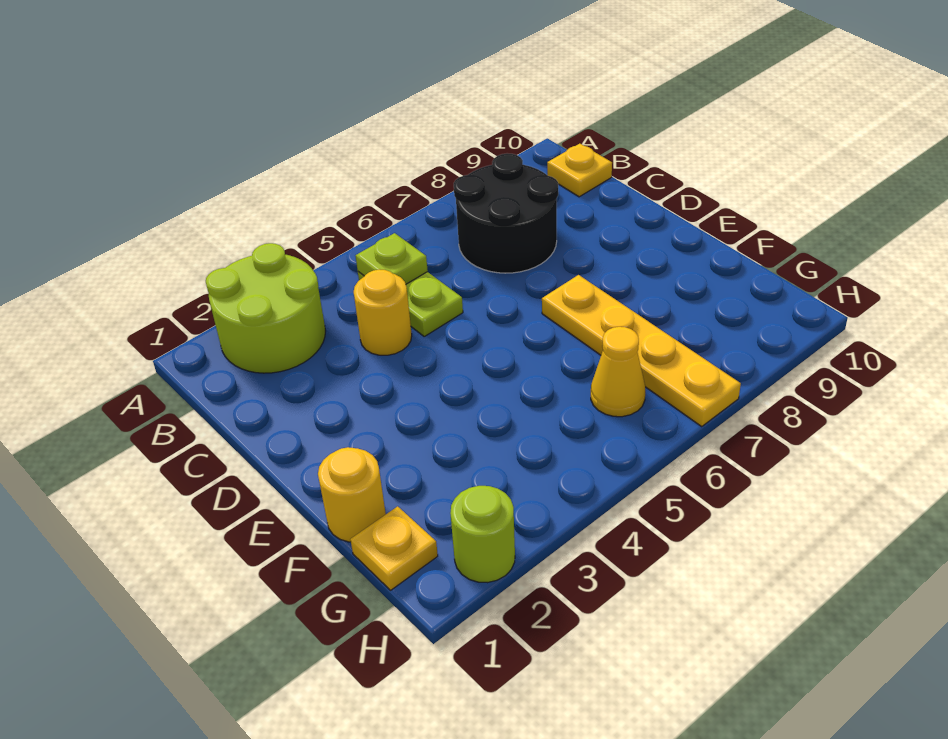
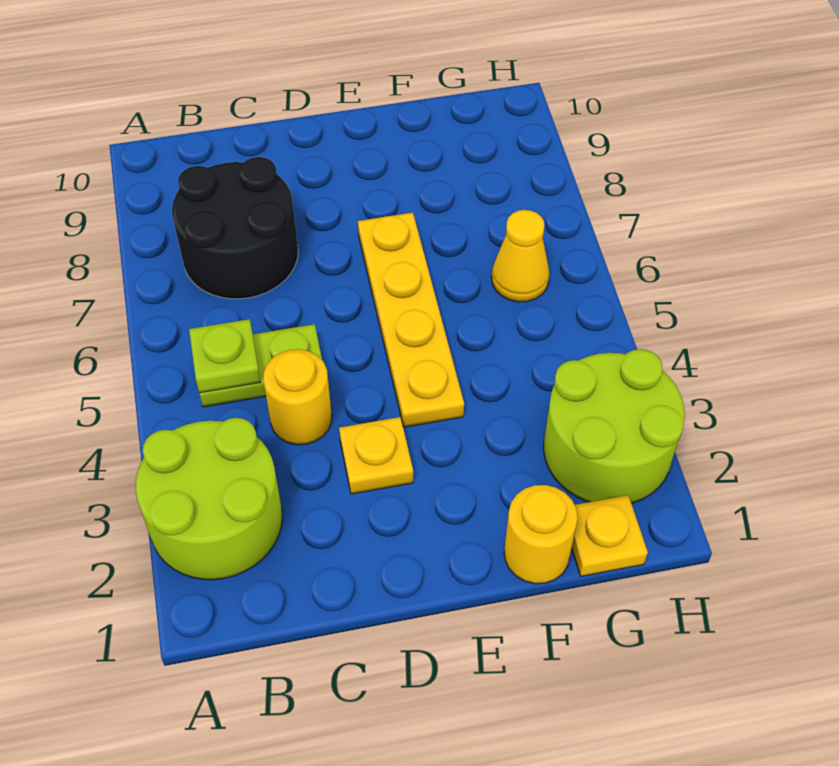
yellow plate B10 level 1 -> yellow plate D3 level 1
yellow plate E7:H7 level 1 -> yellow plate E4:E7 level 1
lime round brick H2 level 1 -> lime round brick G2:H3 level 1

